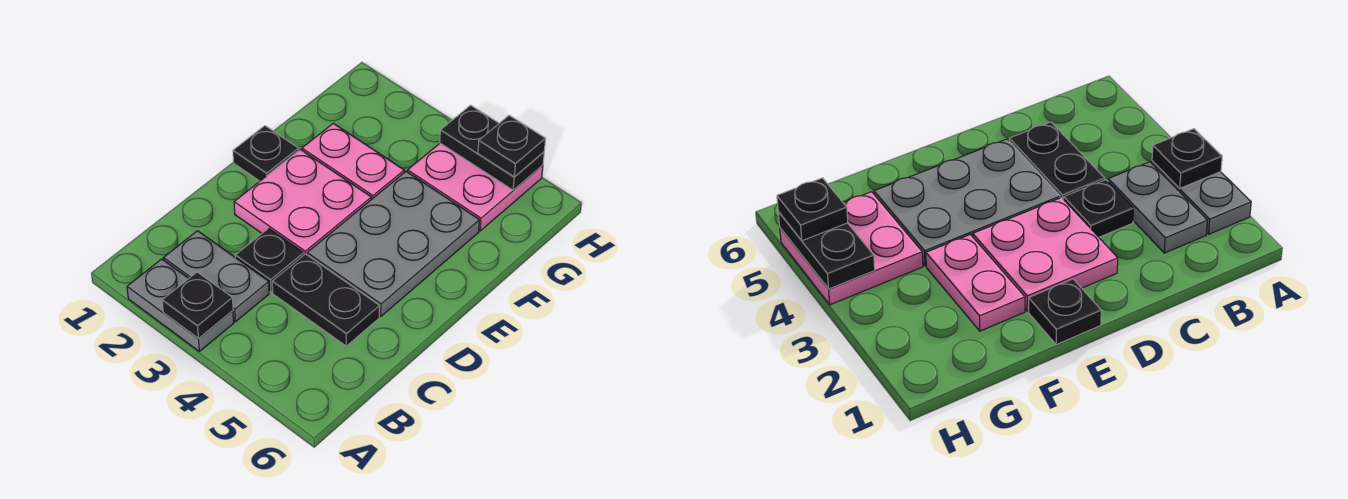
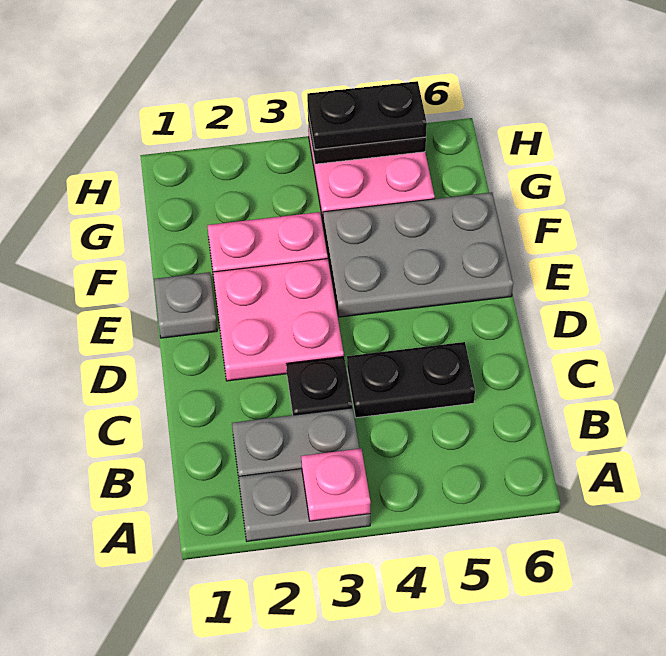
black plate A3 level 2 -> pink plate A3 level 2
grey plate D4:F5 level 1 -> grey plate E4:F6 level 1
black plate E1 level 1 -> grey plate E1 level 1
black plate H5 level 3 -> black plate H4:H5 level 3

